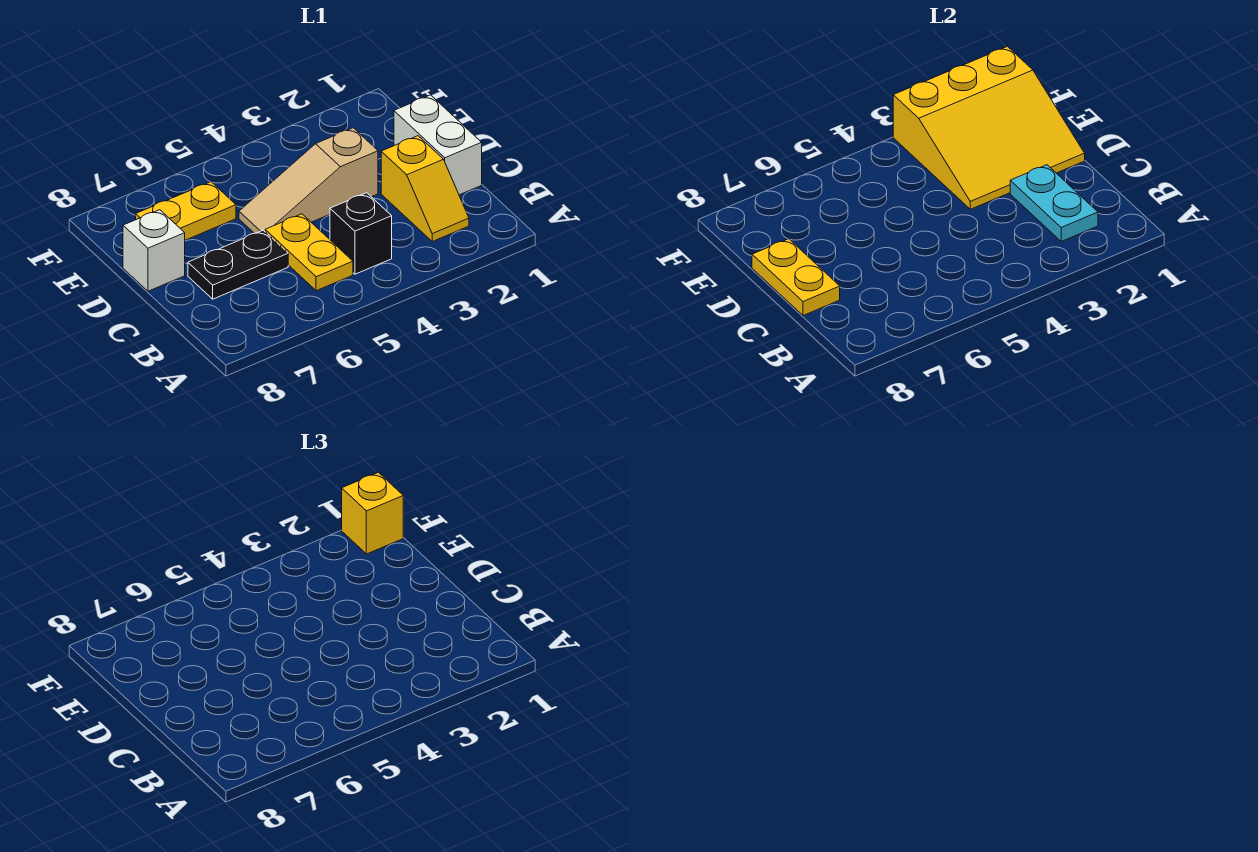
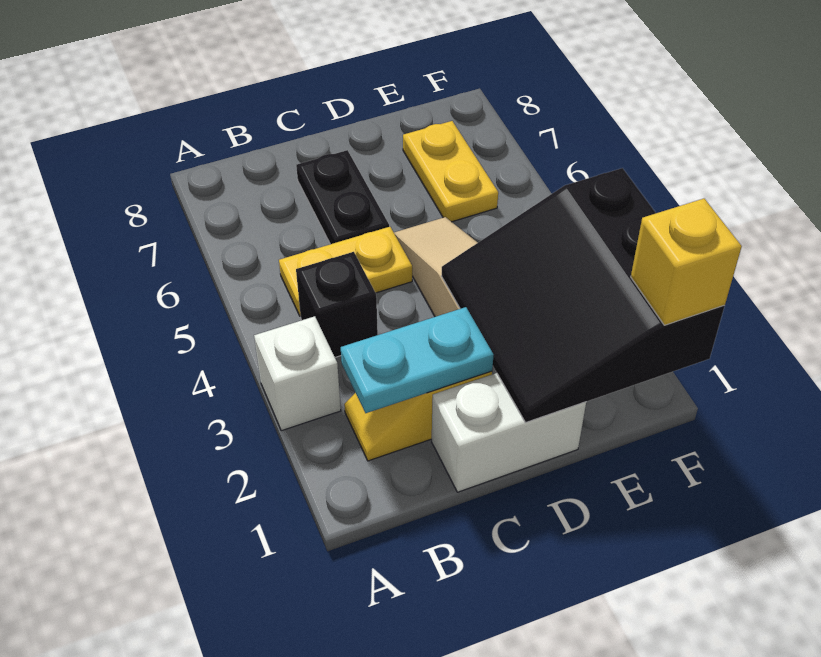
yellow plate C8:D8 level 2 -> none
yellow slope D1:F3 level 2 top F -> black slope D1:F3 level 2 top F
white brick D8 level 1 -> white brick A3 level 1

